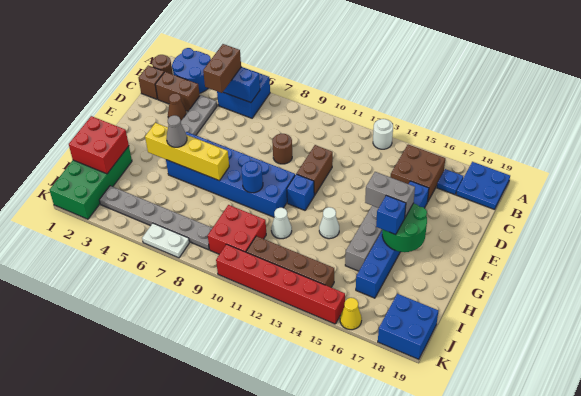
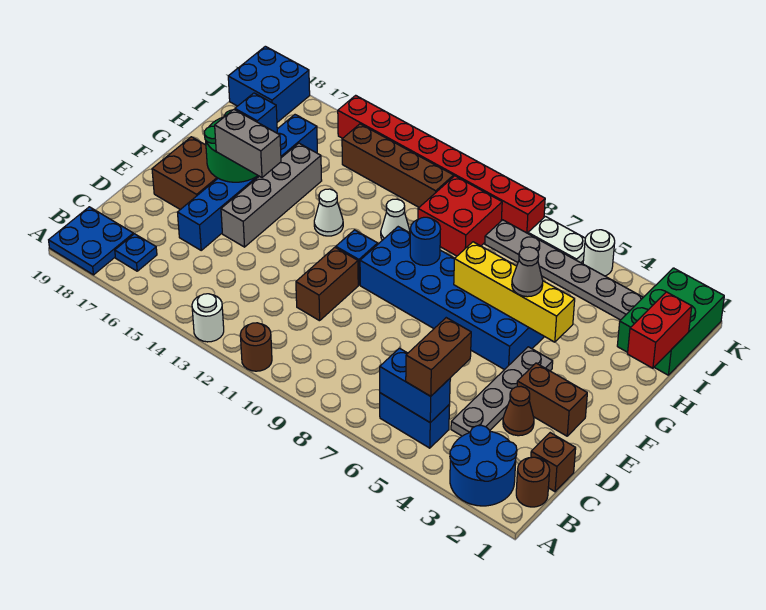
blue brick A5:B6 level 1 -> blue brick B5:B6 level 1
brown brick B15:C16 level 1 -> brown brick E17:F18 level 1
brown brick C2:C3 level 1 -> brown brick E2:E3 level 1
brown round brick D9 level 1 -> brown round brick A11 level 1
green brick H1:K2 level 1 -> green brick I1:K2 level 1
red brick H1:I2 level 2 -> red brick H1:I1 level 2
none -> white round brick K5 level 1
red brick K10:K15 level 1 -> red brick K8:K15 level 1
yellow cone K16 level 1 -> none

